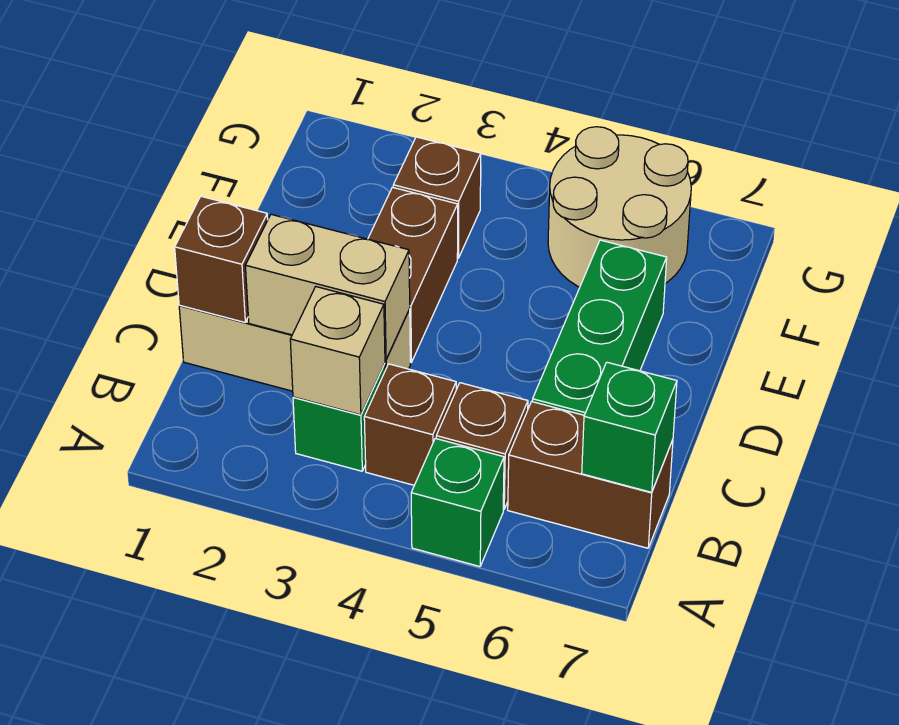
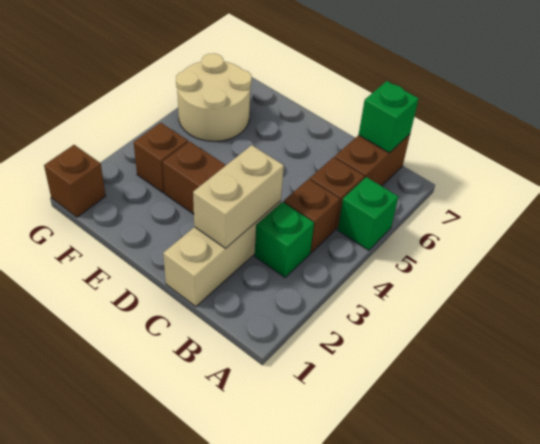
tan brick B3 level 2 -> none
brown brick C1 level 2 -> brown brick G1 level 1
green brick C6:E6 level 1 -> none

